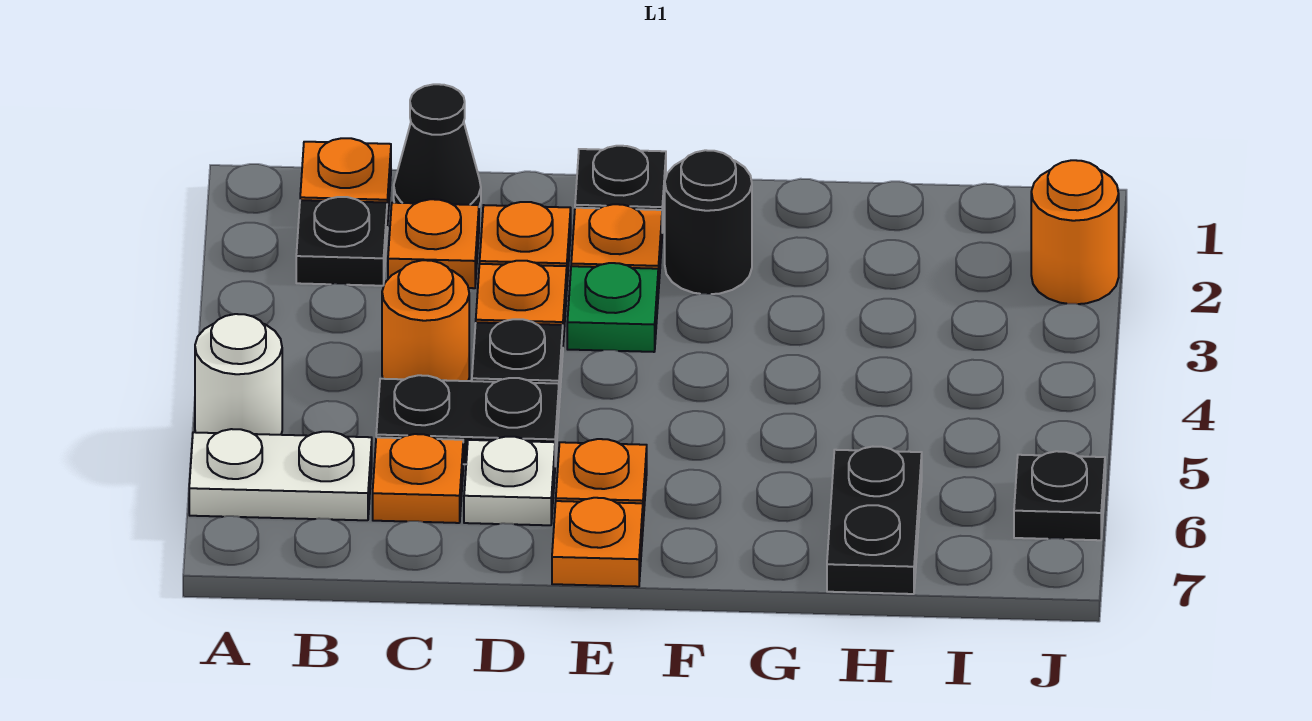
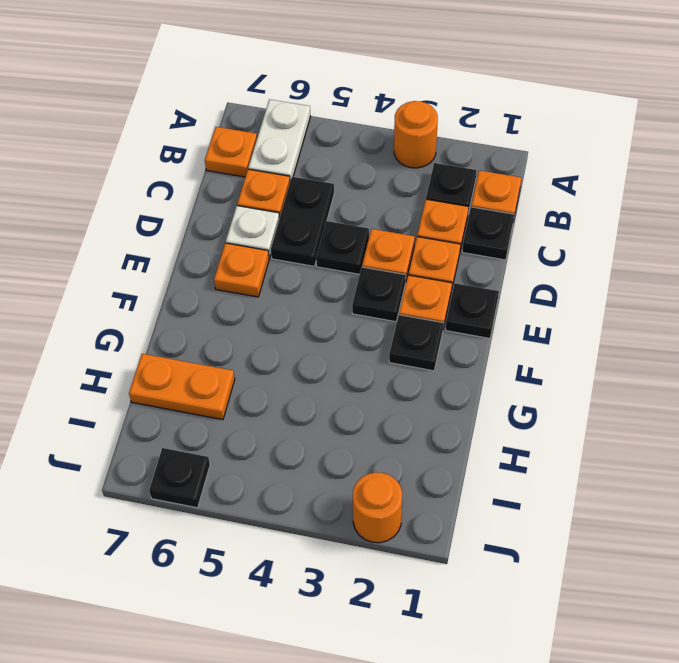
white round brick A5 level 1 -> none
black cone C1 level 1 -> black plate C1 level 1
orange round brick C4 level 1 -> orange round brick A3 level 1
green plate E3 level 1 -> black plate E3 level 1
orange plate E7 level 1 -> orange plate B7 level 1
black round brick F2 level 1 -> black plate F2 level 1
black plate H6:H7 level 1 -> orange plate H6:H7 level 1

